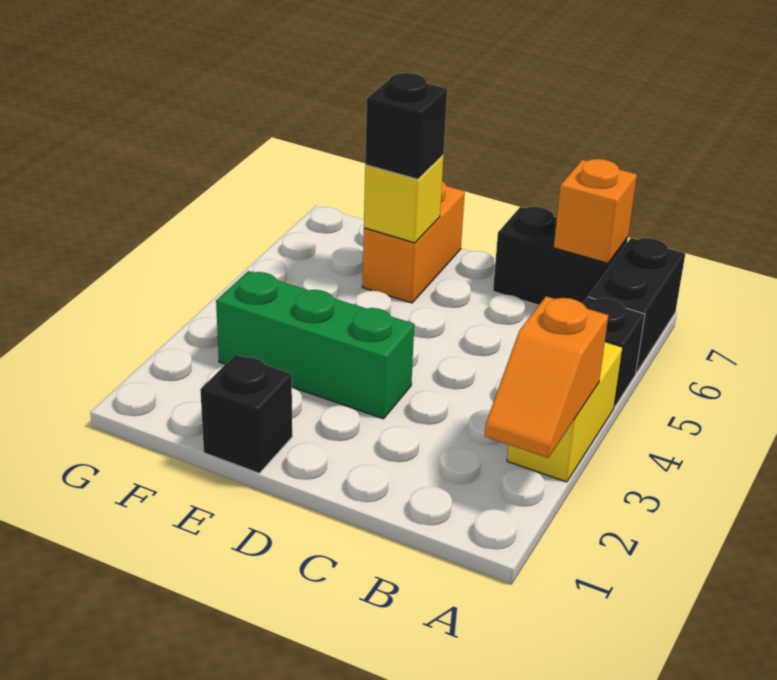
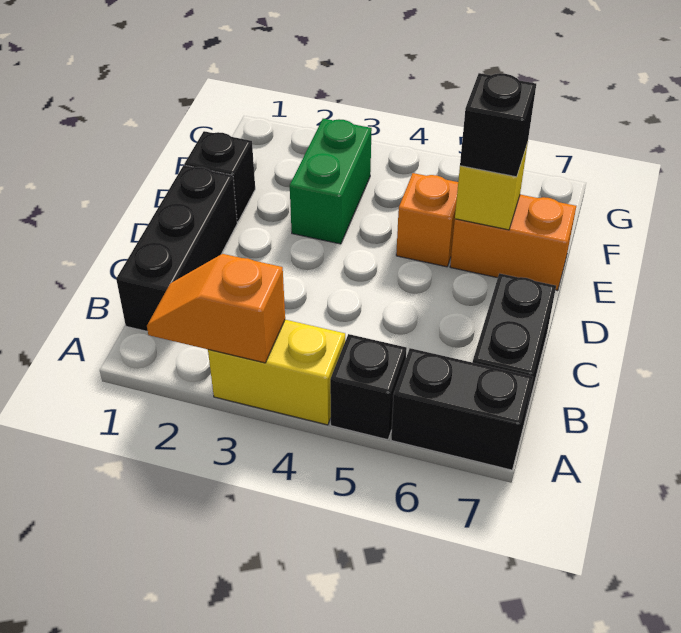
none -> black brick B1:D1 level 1
orange brick B7 level 2 -> orange brick E5 level 1
green brick D3:F3 level 1 -> green brick E3:F3 level 1

